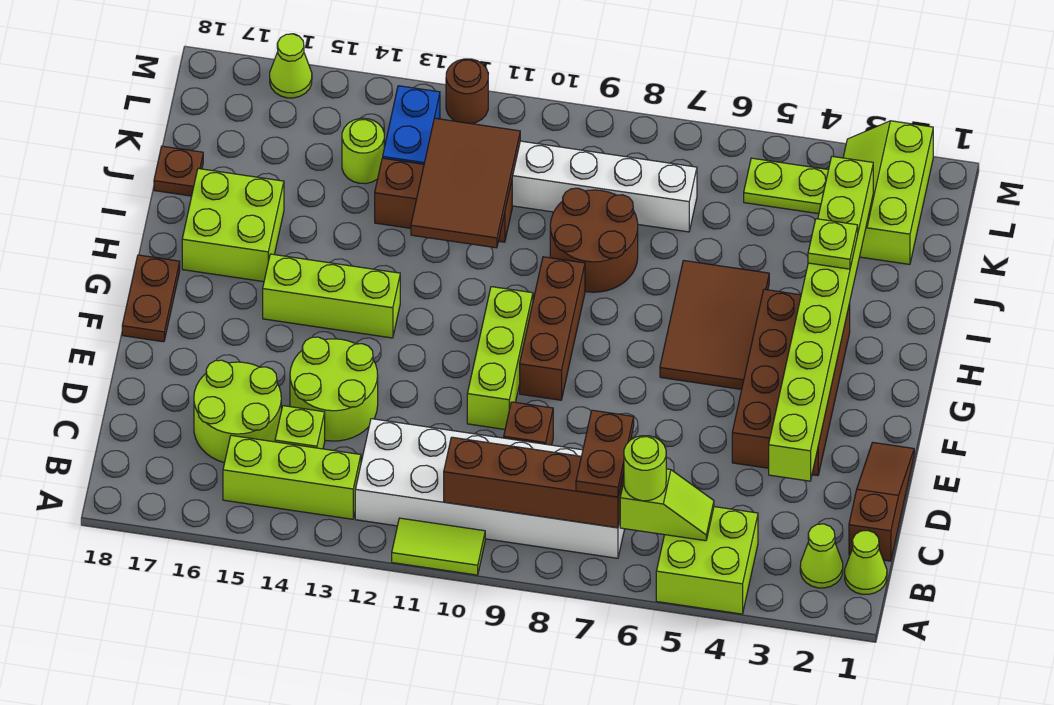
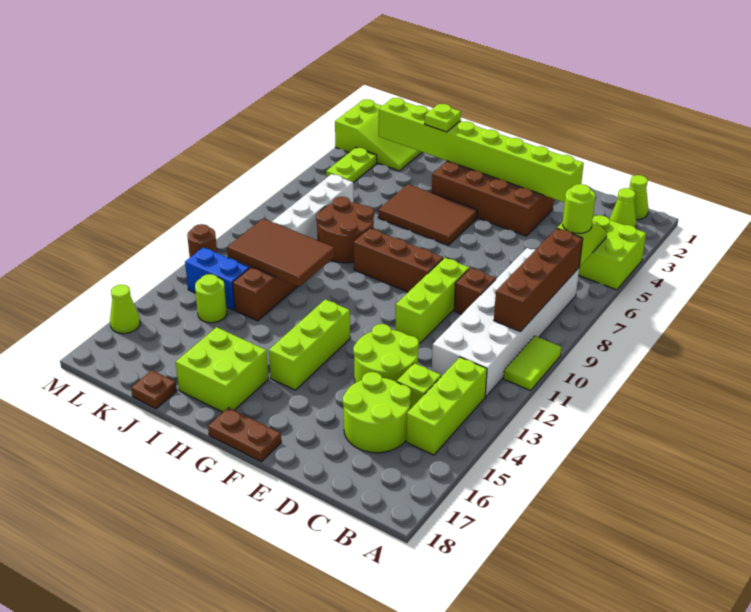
brown plate B7:C7 level 3 -> none
brown slope C1:E1 level 1 top C -> none
lime brick E10:G10 level 1 -> lime brick E9:E11 level 1
lime slope K2:M3 level 1 top 2 -> lime slope K2:M3 level 1 top M

